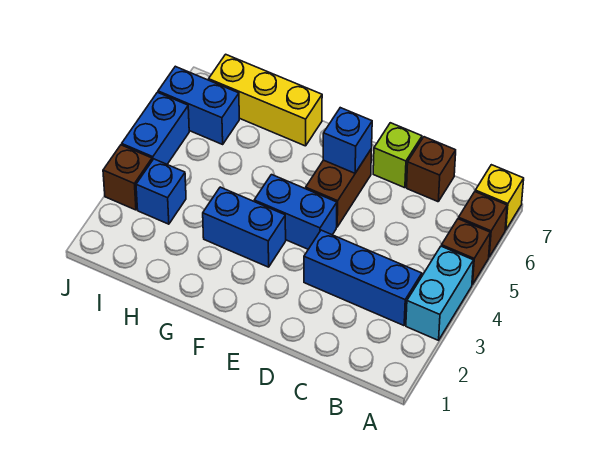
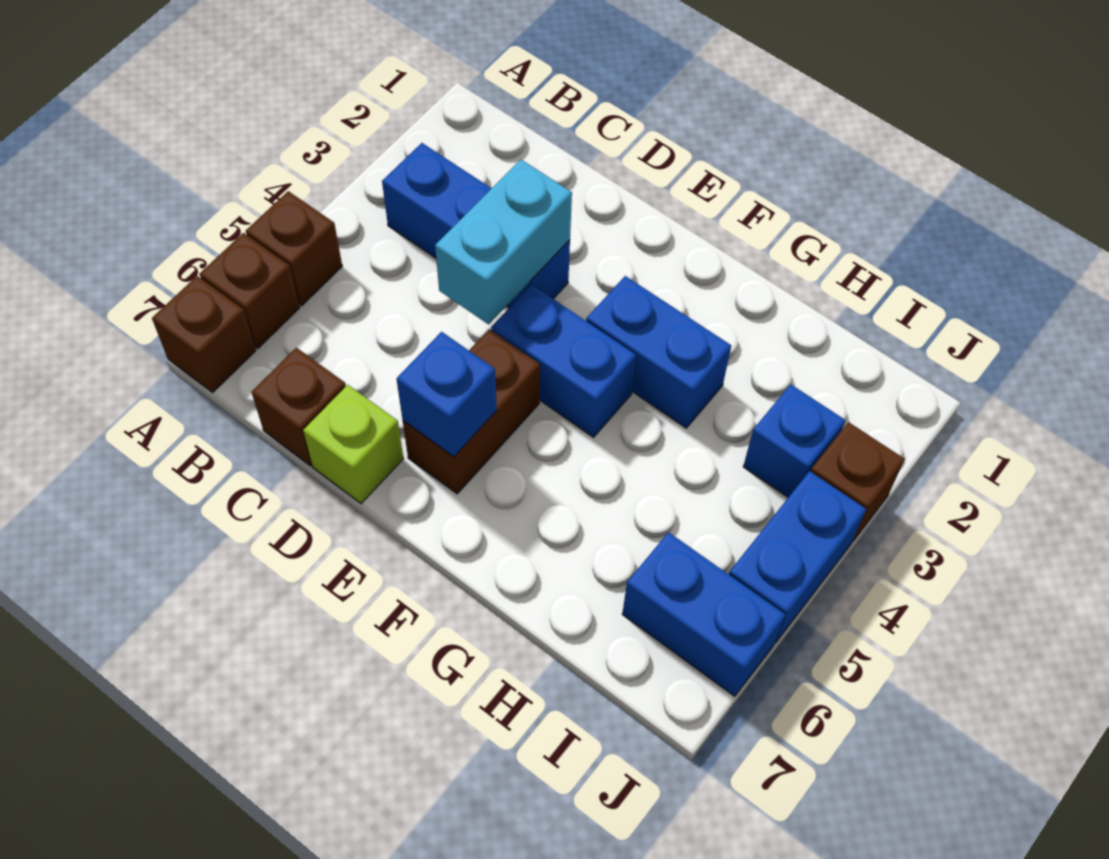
cyan brick A3:A4 level 1 -> cyan brick D3:D4 level 2
yellow brick A7 level 1 -> brown brick A7 level 1
yellow brick G7:I7 level 1 -> none

